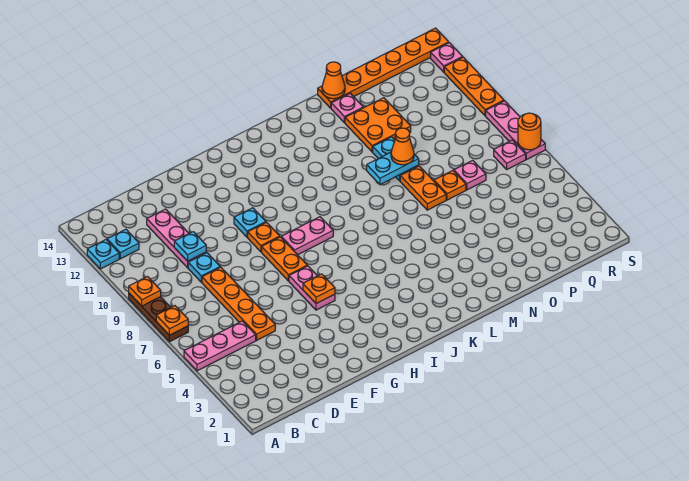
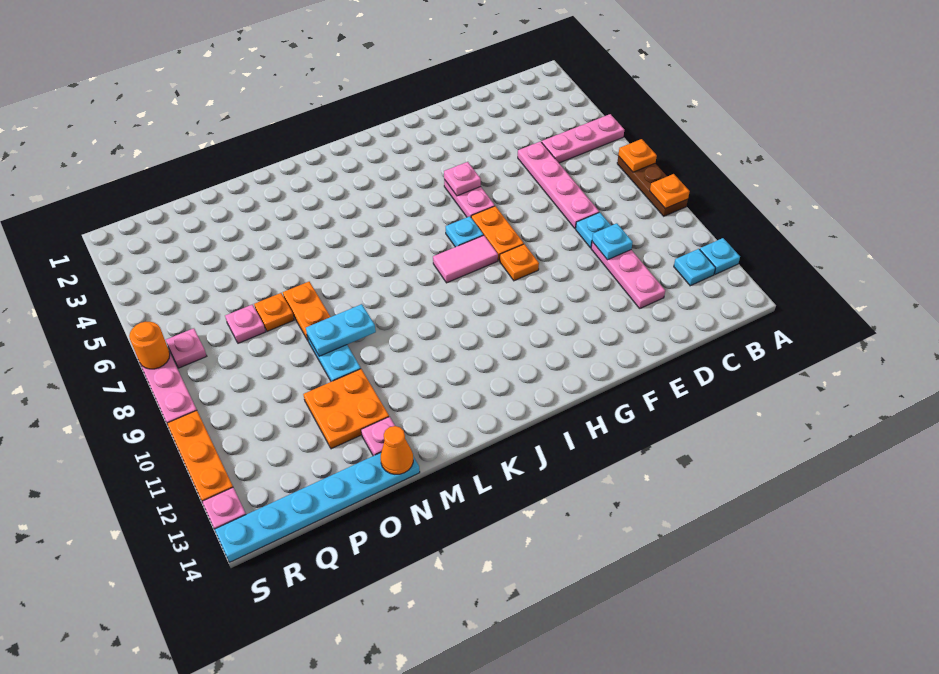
orange plate D5:D8 level 1 -> pink plate D5:D8 level 1
orange plate G5 level 2 -> pink plate G5 level 2
cyan plate G10 level 1 -> cyan plate H7 level 1
pink plate H8:I8 level 1 -> pink tile H8:I8 level 1
orange cone N9 level 3 -> none
orange plate N14:S14 level 1 -> cyan plate N14:S14 level 1

